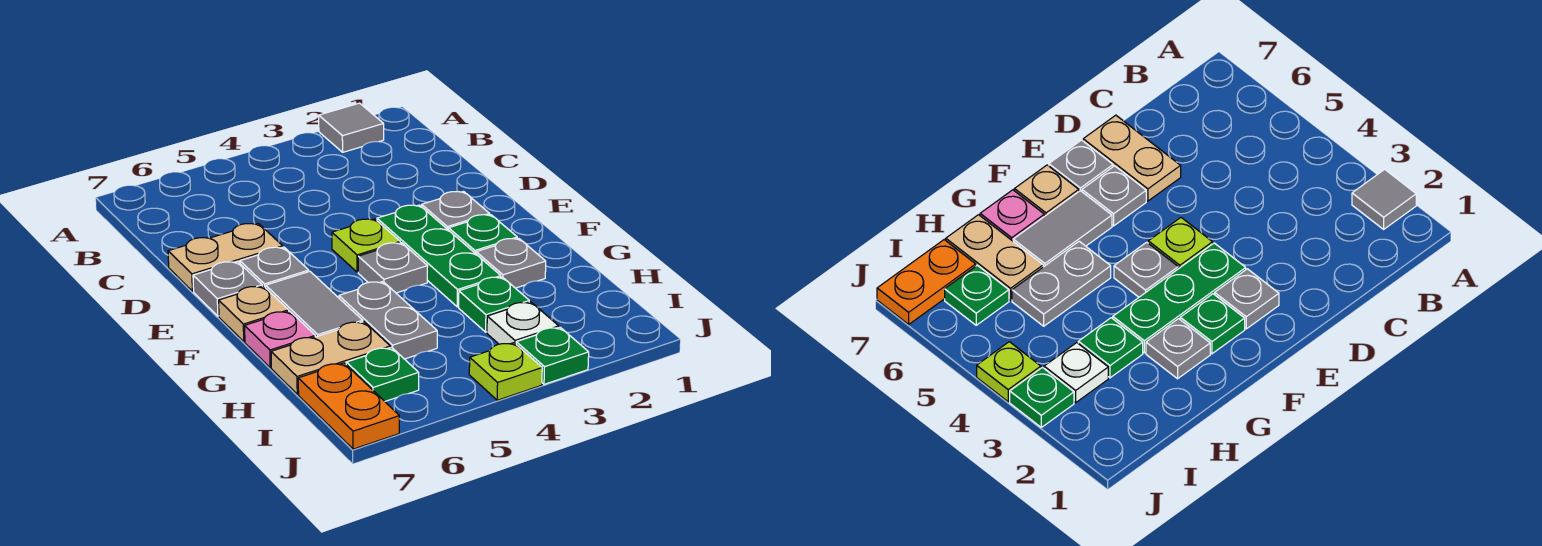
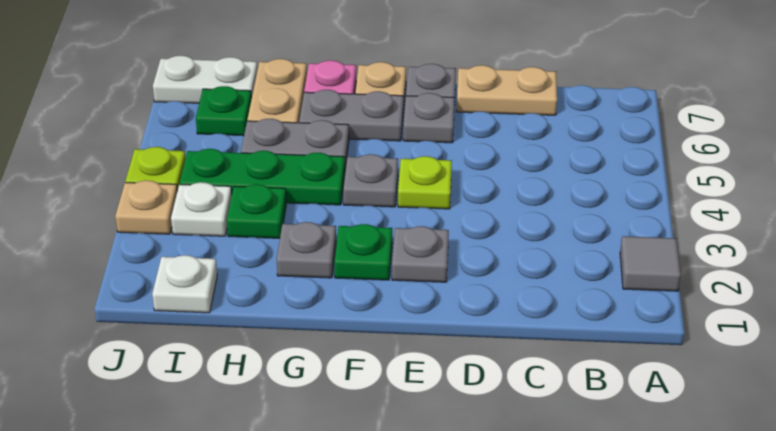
tan plate D6:D7 level 1 -> tan plate C7:D7 level 1
green plate E3:G3 level 1 -> green plate G4:I4 level 1
grey tile F6:G6 level 1 -> grey plate F6:G6 level 1
none -> white plate I1 level 1
orange plate I7:J7 level 1 -> white plate I7:J7 level 1
green plate J3 level 1 -> tan plate J3 level 1

